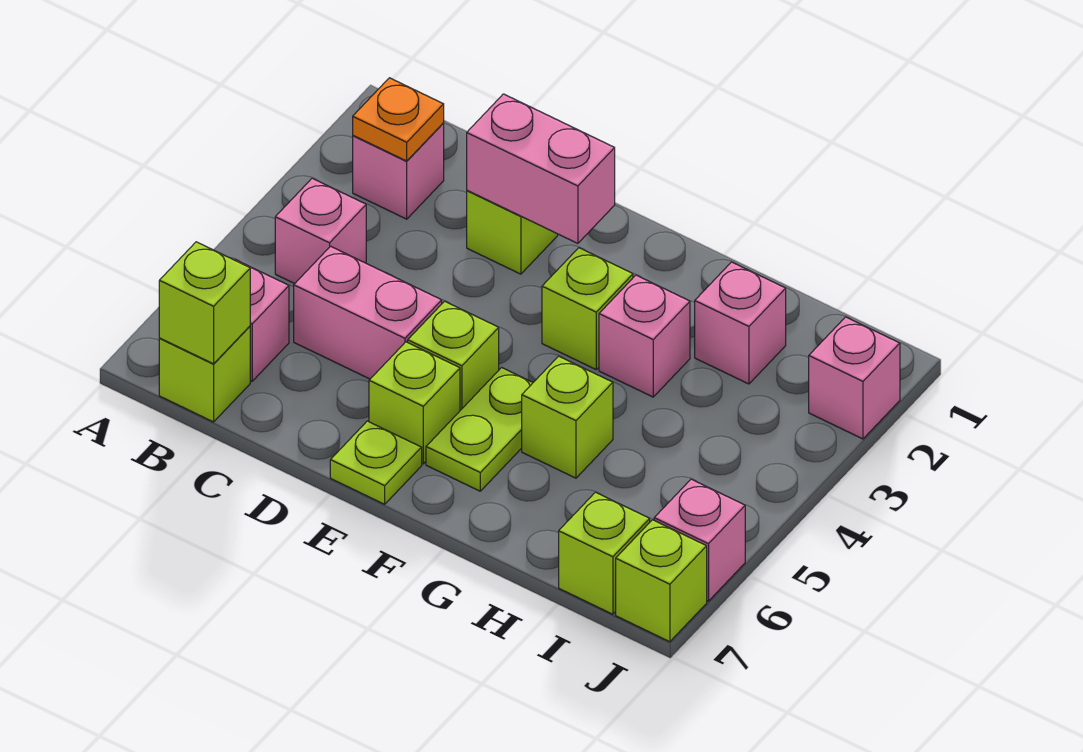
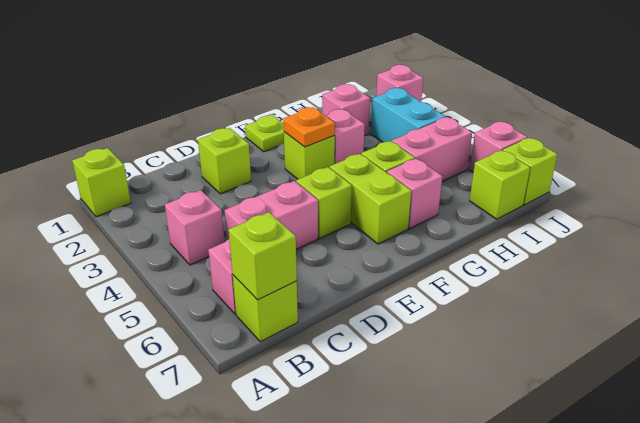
pink brick B2 level 1 -> pink brick G6 level 1
orange plate B2 level 2 -> orange plate F3 level 2
pink brick D2:E2 level 2 -> pink brick H5:I5 level 1
lime brick E6 level 1 -> lime brick A1 level 1
lime plate E7 level 1 -> lime plate F1 level 1
lime plate F5:F6 level 1 -> lime brick F5:F6 level 1
none -> cyan brick I3:I4 level 1

